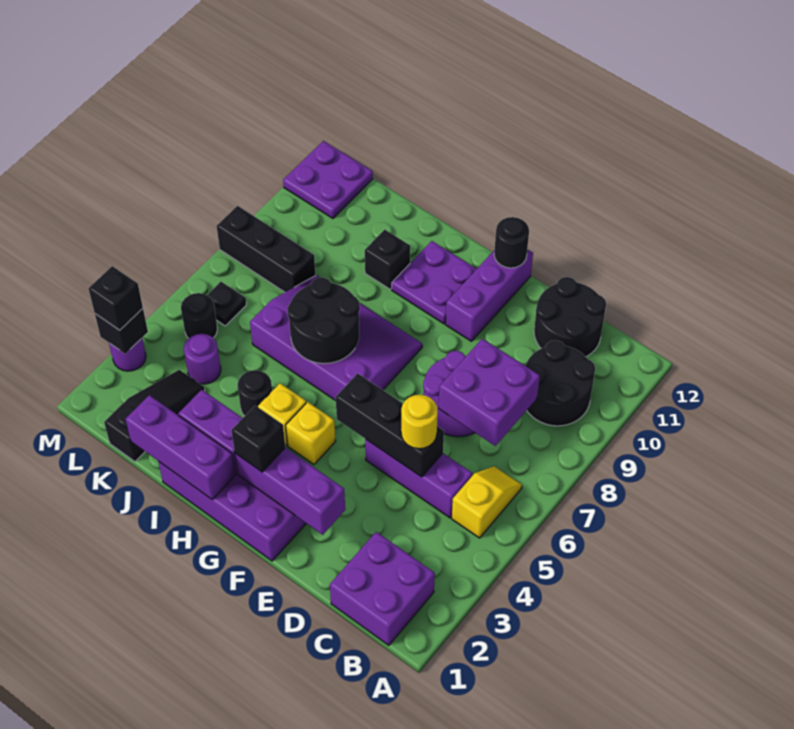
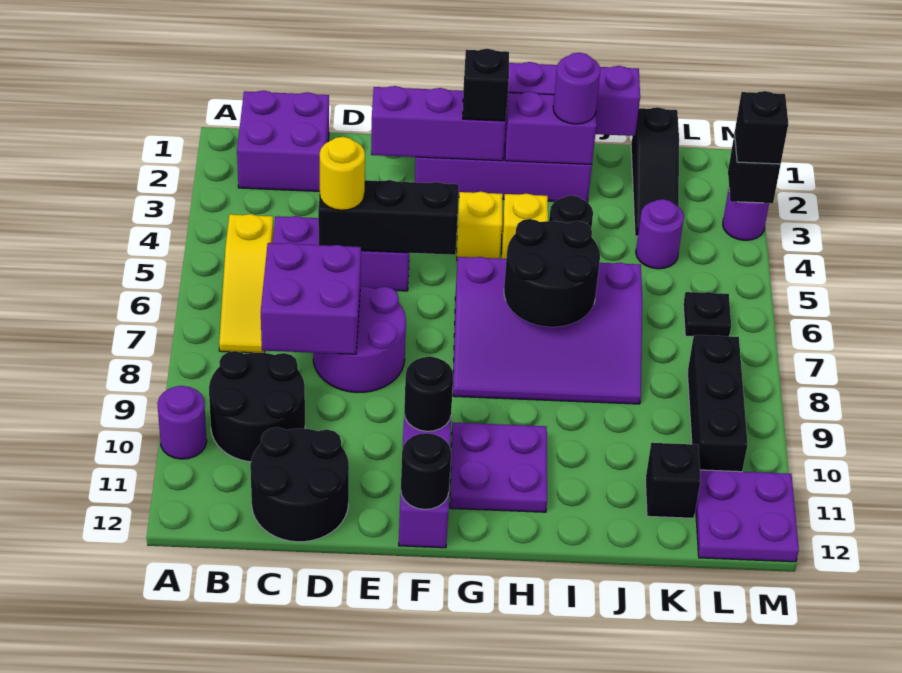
none -> purple round brick A10 level 1
yellow slope B5:B6 level 1 top 5 -> yellow slope B5:B7 level 1 top 5
none -> purple round brick I2 level 3
black brick I10 level 1 -> black brick K11 level 1
black brick K8:M8 level 1 -> black brick L8:L10 level 1
black round brick L5 level 1 -> black round brick F10 level 2

